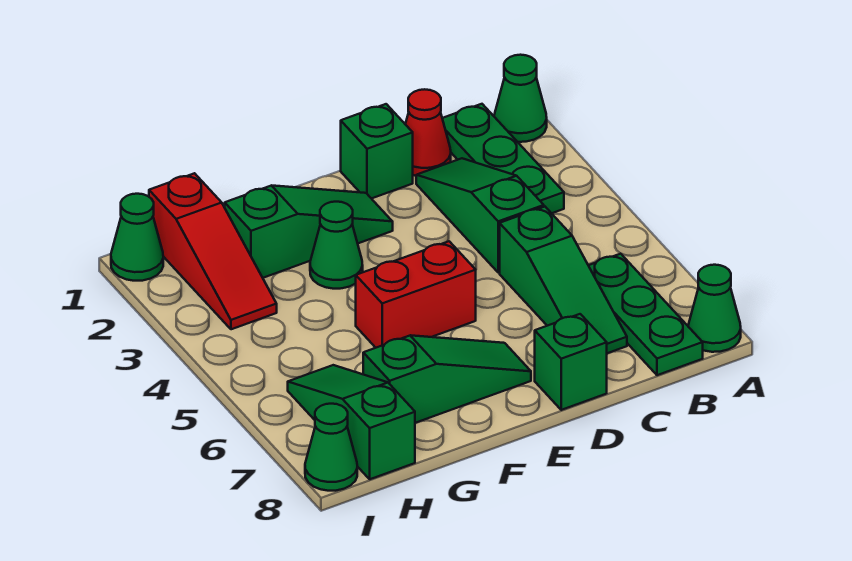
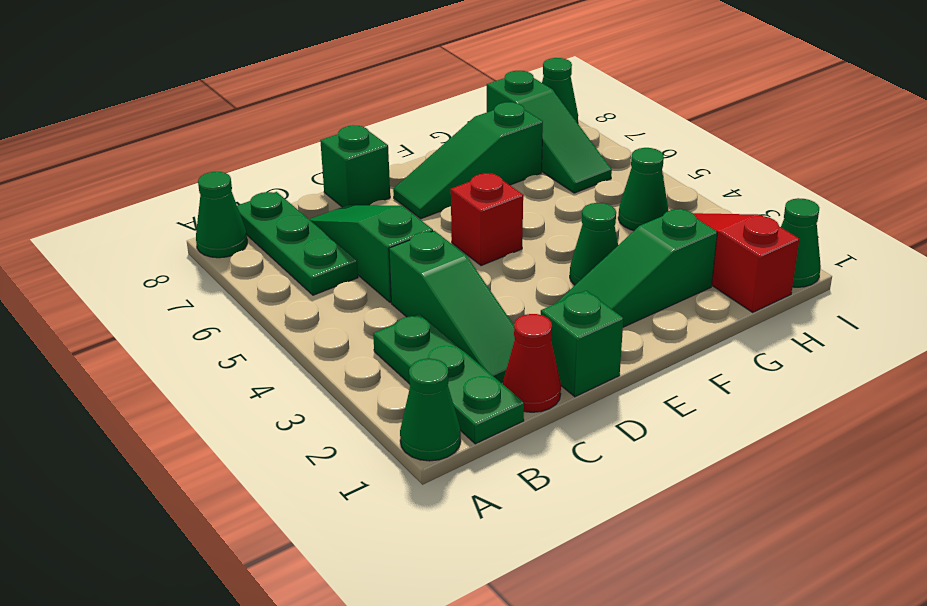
red brick E5:F5 level 1 -> red brick E5 level 1
none -> green cone H4 level 1

